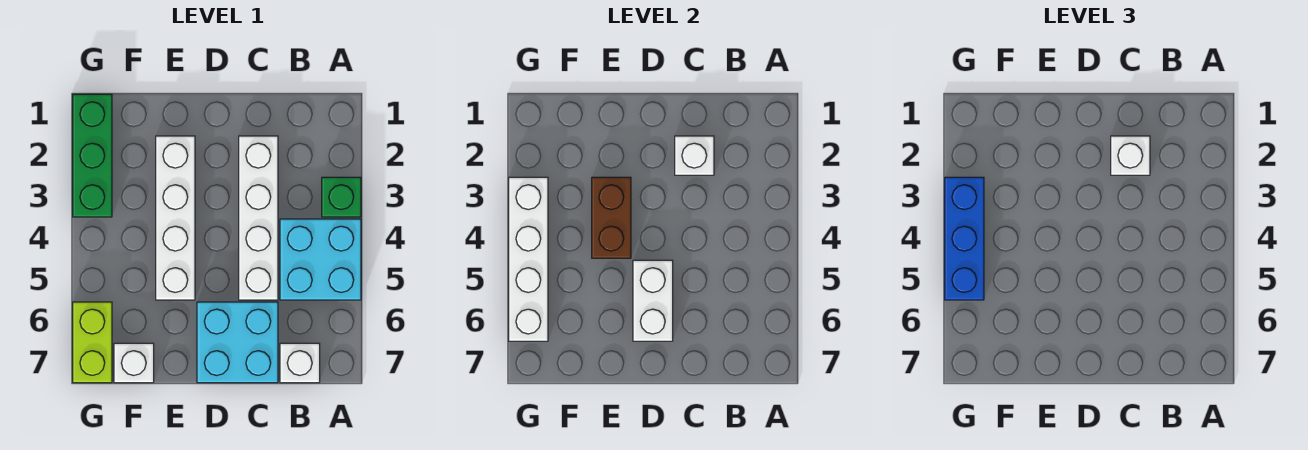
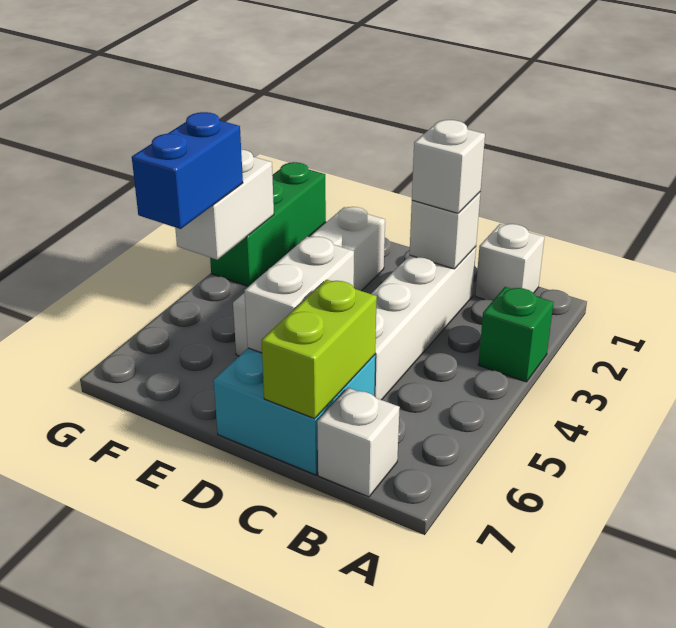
cyan brick A4:B5 level 1 -> none
brown brick E3:E4 level 2 -> none
white brick F7 level 1 -> white brick B1 level 1
white brick G3:G6 level 2 -> white brick G3:G4 level 2
blue brick G3:G5 level 3 -> blue brick G4:G5 level 3
lime brick G6:G7 level 1 -> lime brick C6:C7 level 2

